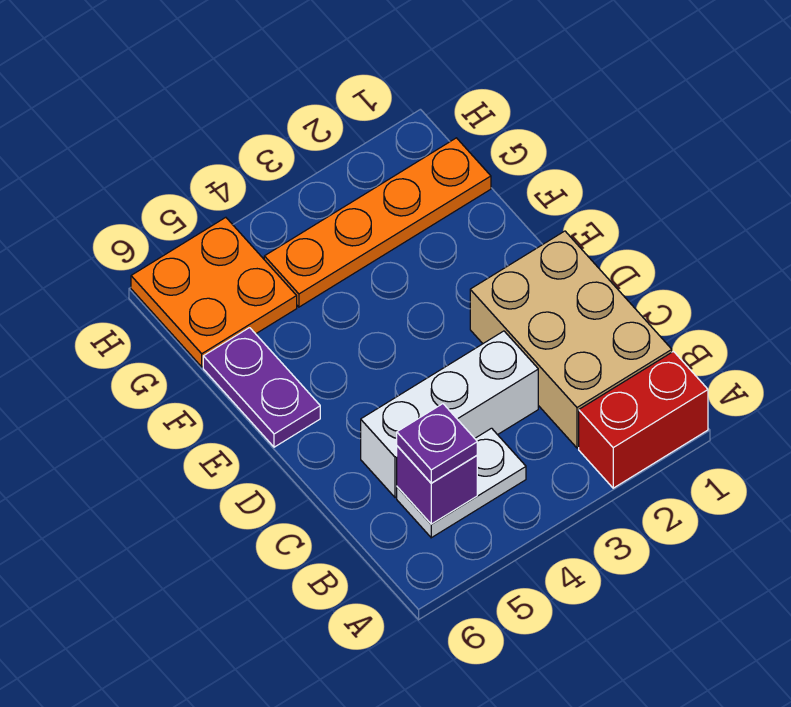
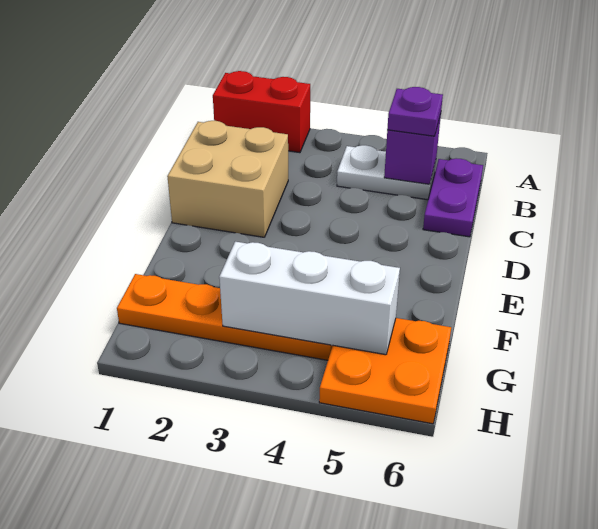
tan brick B1:D2 level 1 -> tan brick C1:D2 level 1
white brick C3:C5 level 1 -> white brick G3:G5 level 2
purple plate E6:F6 level 1 -> purple plate B6:C6 level 1

